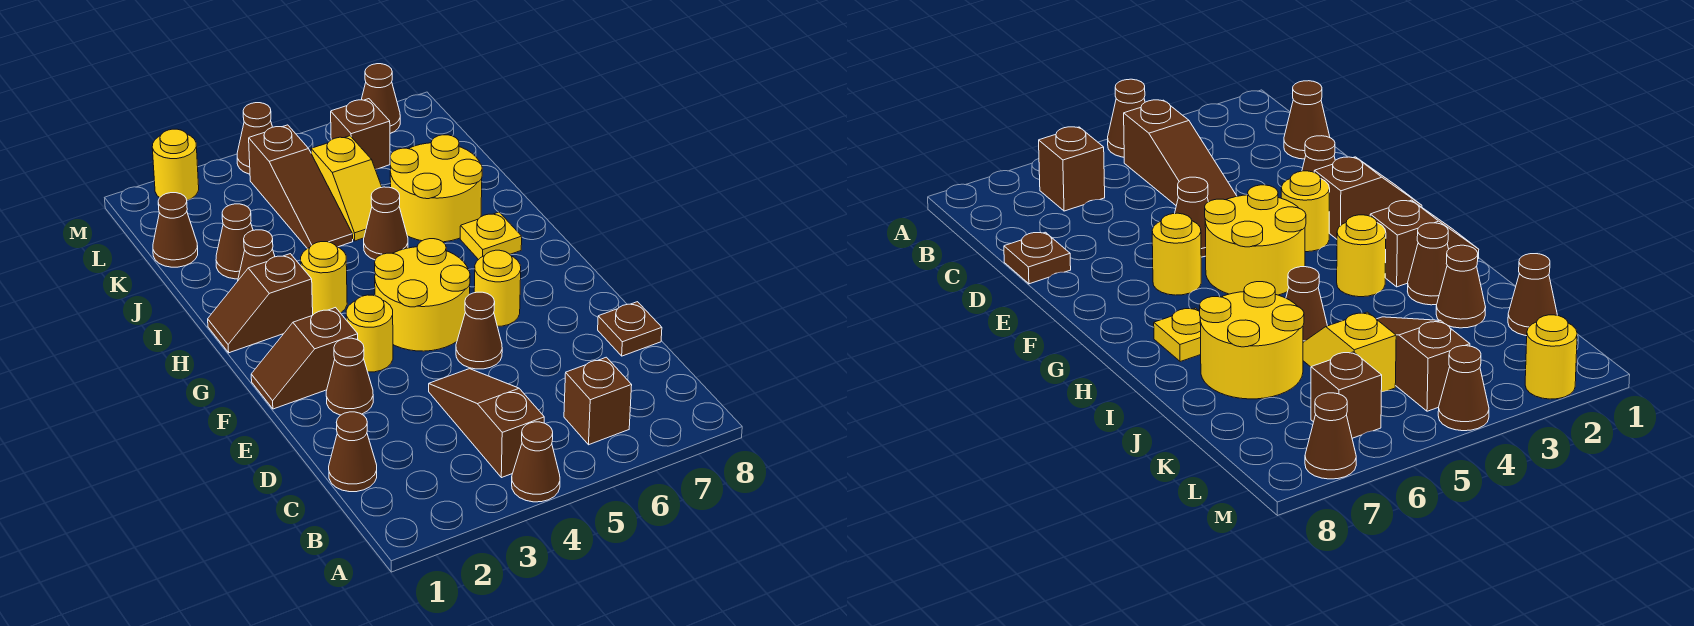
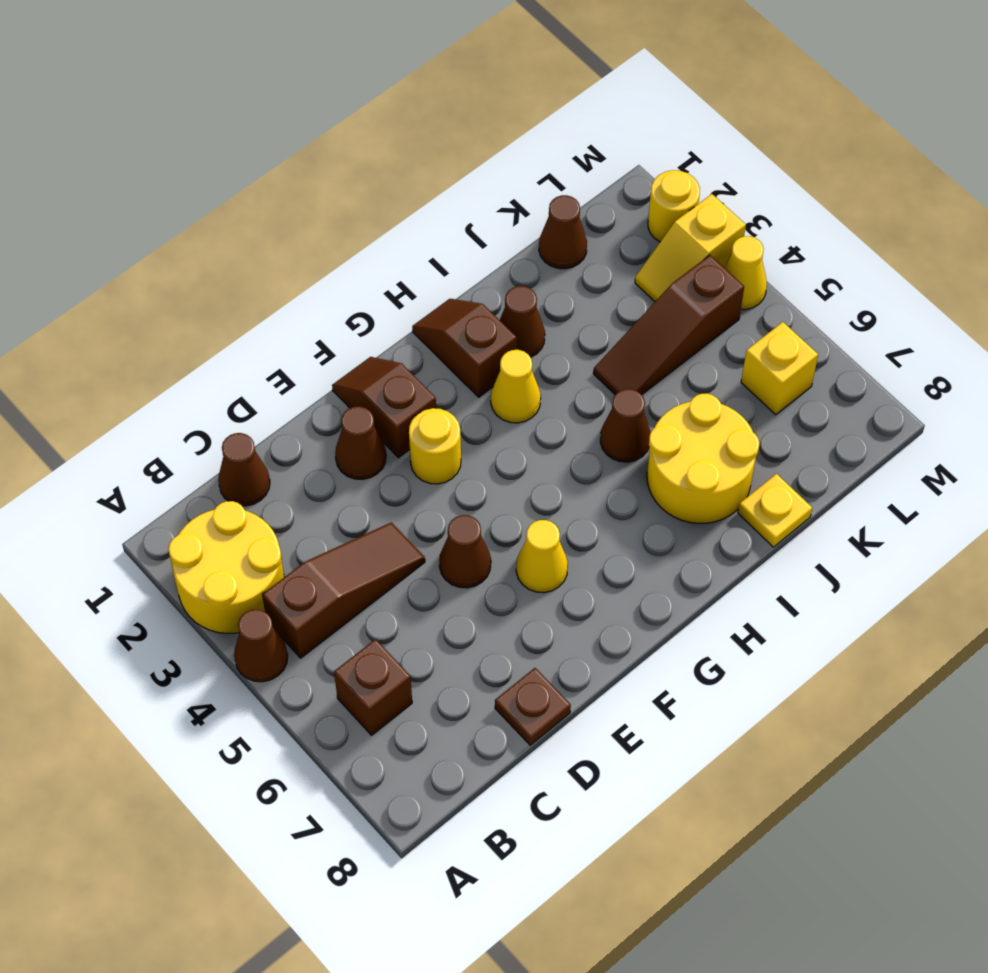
yellow round brick F4:G5 level 1 -> yellow round brick A2:B3 level 1
yellow round brick F6 level 1 -> yellow cone F6 level 1
yellow round brick H3 level 1 -> yellow cone H3 level 1
yellow plate H7 level 1 -> yellow plate J8 level 1
brown cone J2 level 1 -> none
yellow slope J5:K5 level 1 top K -> yellow slope L3:M3 level 1 top M
brown brick L6 level 1 -> yellow brick L6 level 1
brown cone M4 level 1 -> yellow cone M4 level 1
brown cone M7 level 1 -> none

